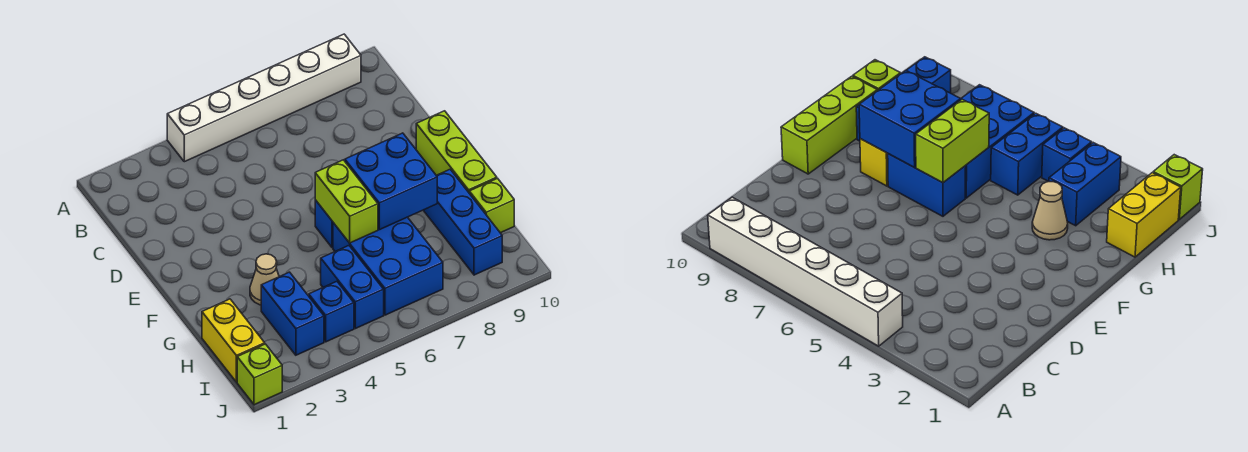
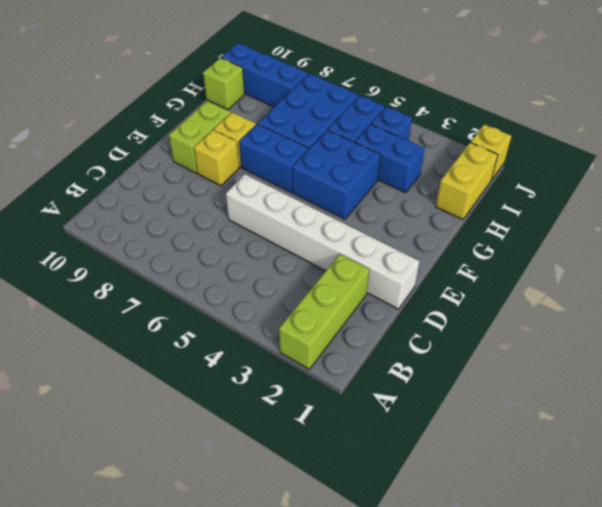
white brick A4:A9 level 1 -> white brick D1:D6 level 1
none -> yellow brick E8 level 1
lime brick E10:G10 level 1 -> lime brick A2:C2 level 1
lime brick F6:G6 level 2 -> lime brick E9:F9 level 1
blue brick F7:G8 level 2 -> blue brick F4:G5 level 1
tan cone G3 level 1 -> none
blue brick G9:I9 level 1 -> blue brick I8:I10 level 1
blue brick H3:I3 level 1 -> blue brick H3:H4 level 1
lime brick J1 level 1 -> yellow brick J1 level 1

